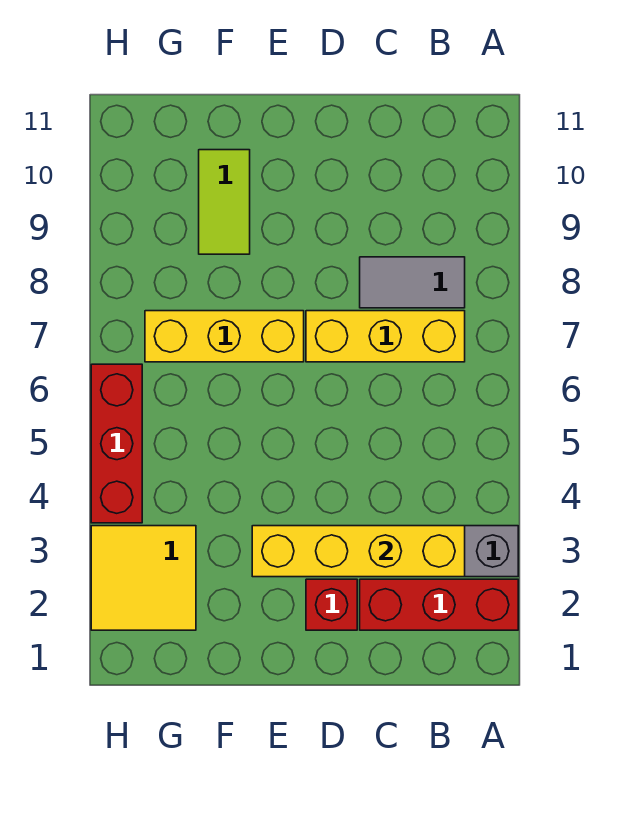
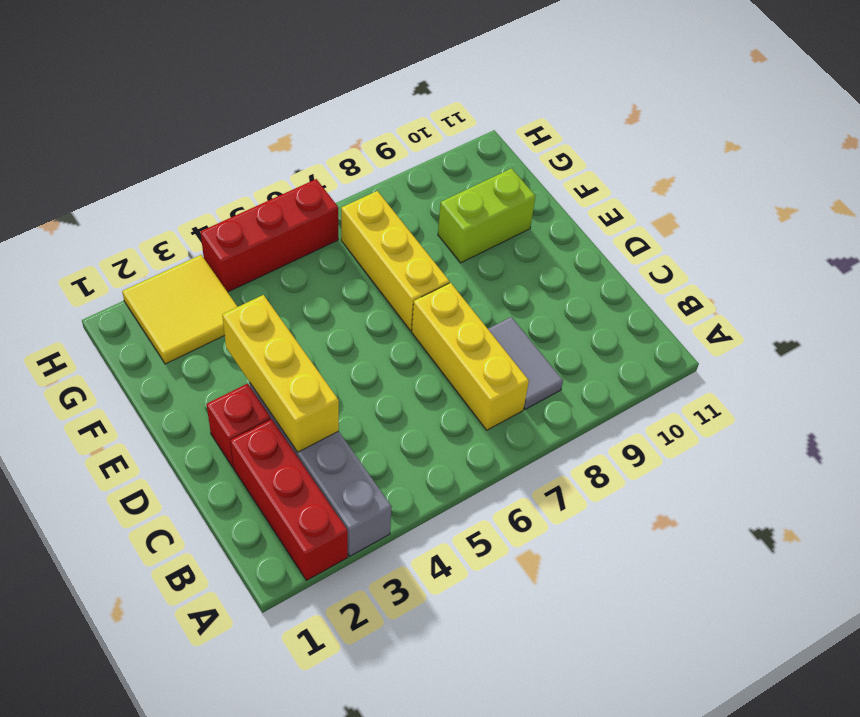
yellow brick B3:E3 level 2 -> yellow brick C3:E3 level 2
lime tile F9:F10 level 1 -> lime brick F9:F10 level 1

